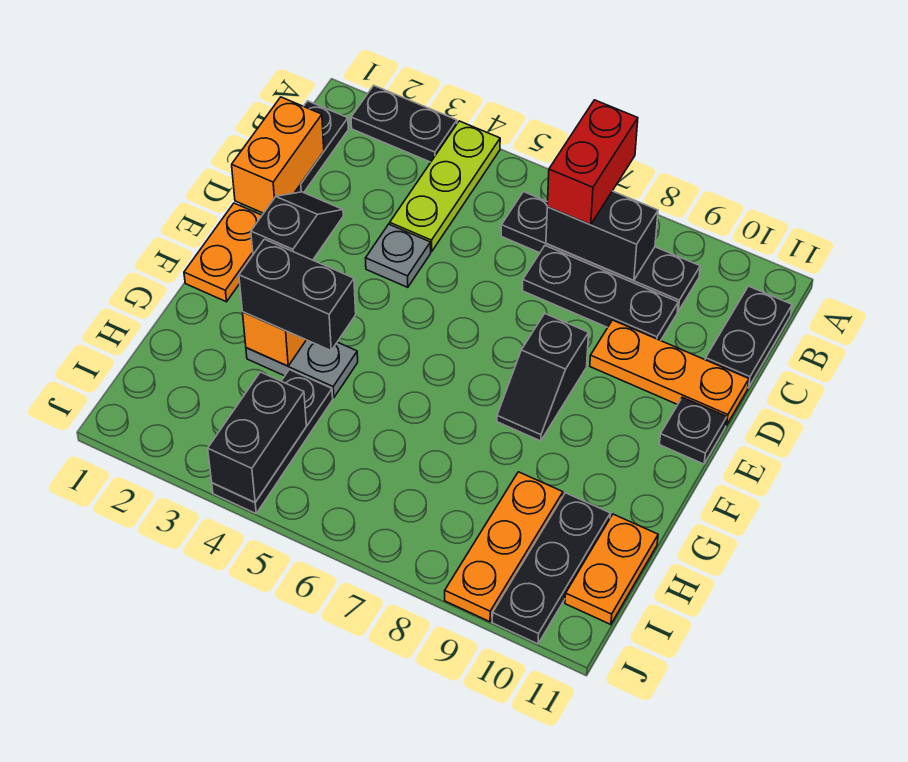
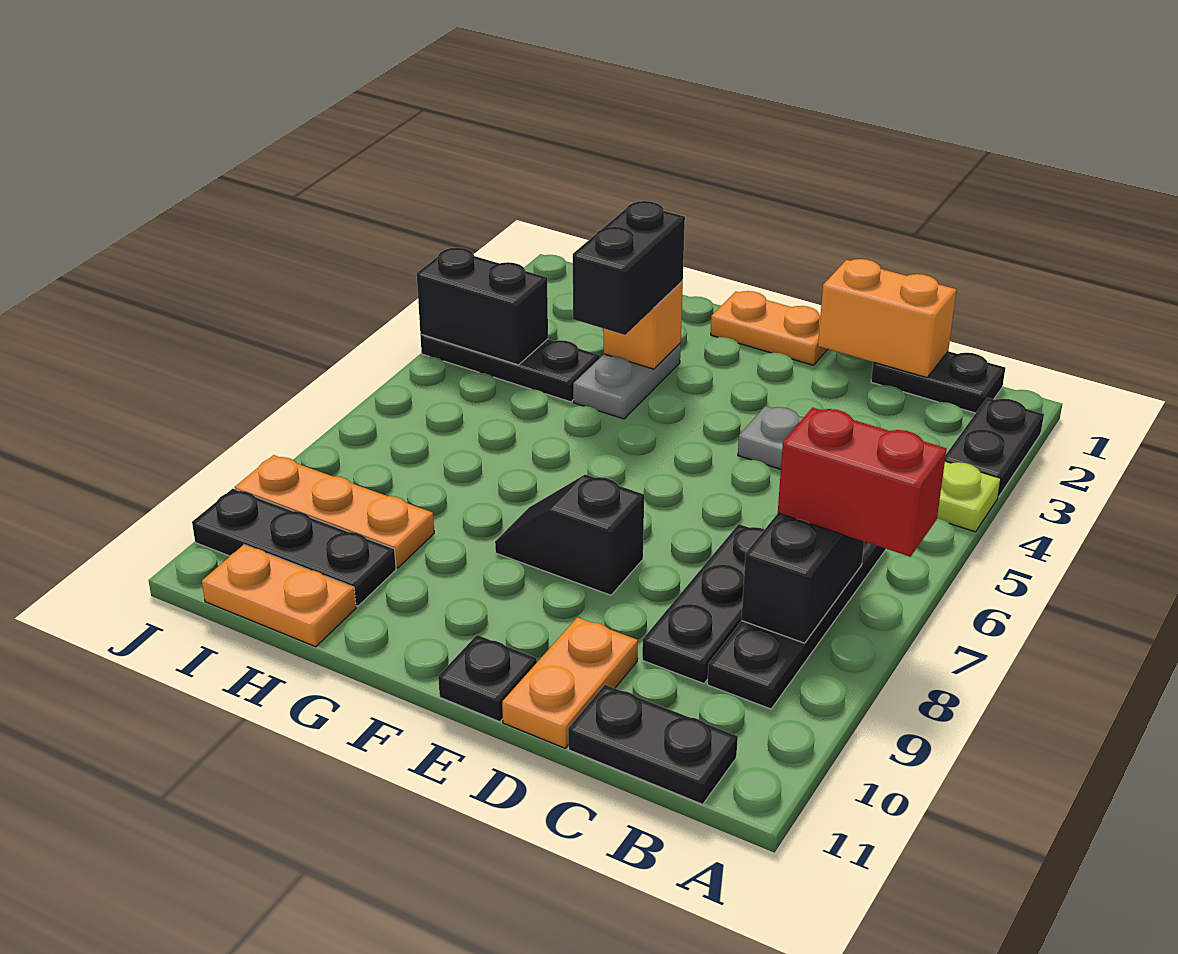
black slope D2:E2 level 1 top E -> none
orange plate D9:D11 level 1 -> orange plate D10:D11 level 1

